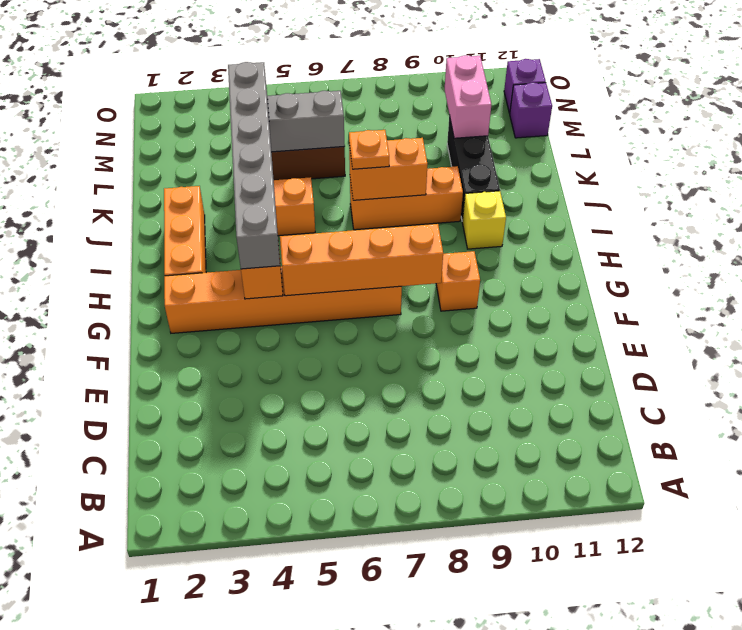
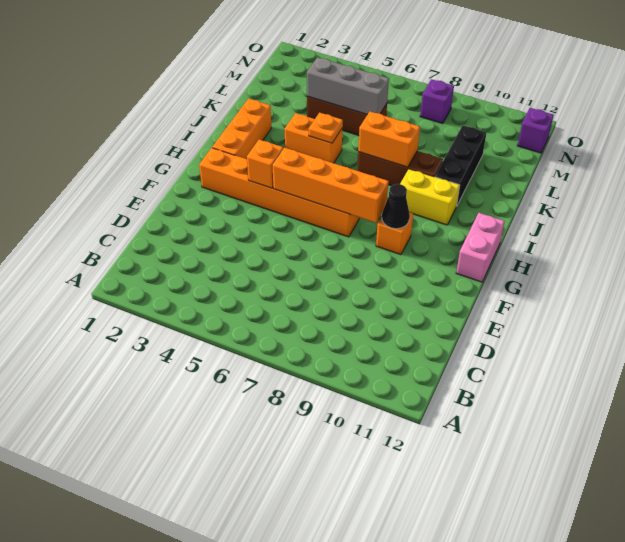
grey brick G4:L4 level 3 -> none
none -> black cone G9 level 2
yellow brick I10 level 1 -> yellow brick I9:I10 level 1
orange brick J7:J9 level 1 -> brown brick J7:J9 level 1
orange plate J7 level 3 -> orange plate J5 level 2
pink brick L10:M10 level 2 -> pink brick G12:H12 level 1
purple brick M12 level 1 -> purple brick N8 level 1

